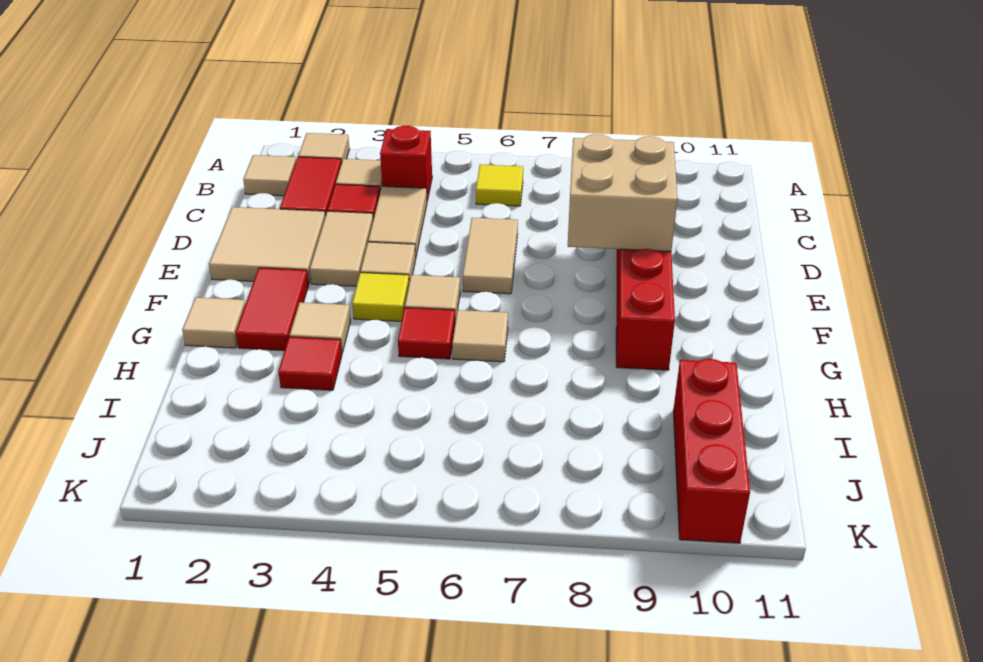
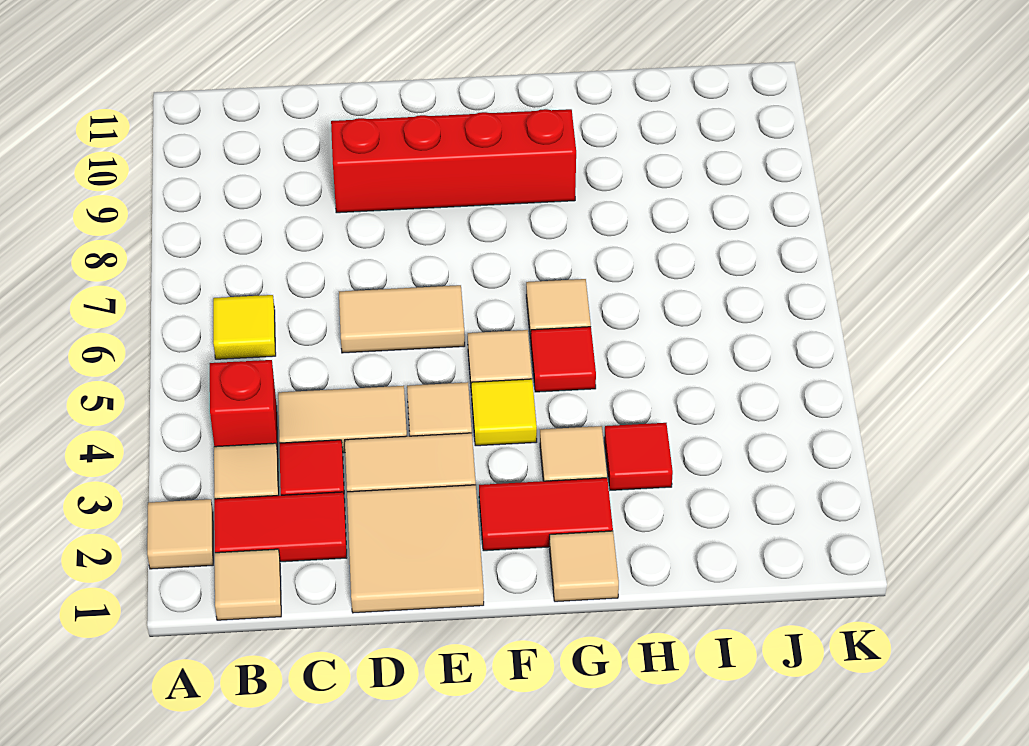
tan brick D8:E9 level 2 -> none
red brick I10:K10 level 1 -> none

